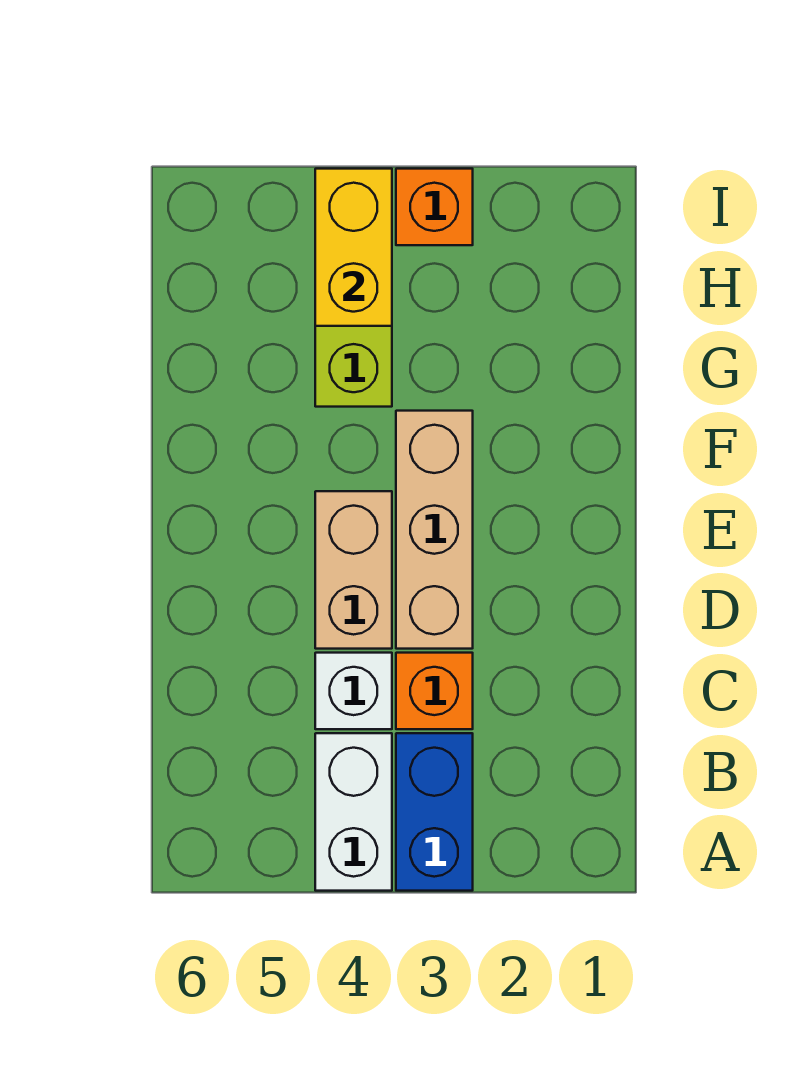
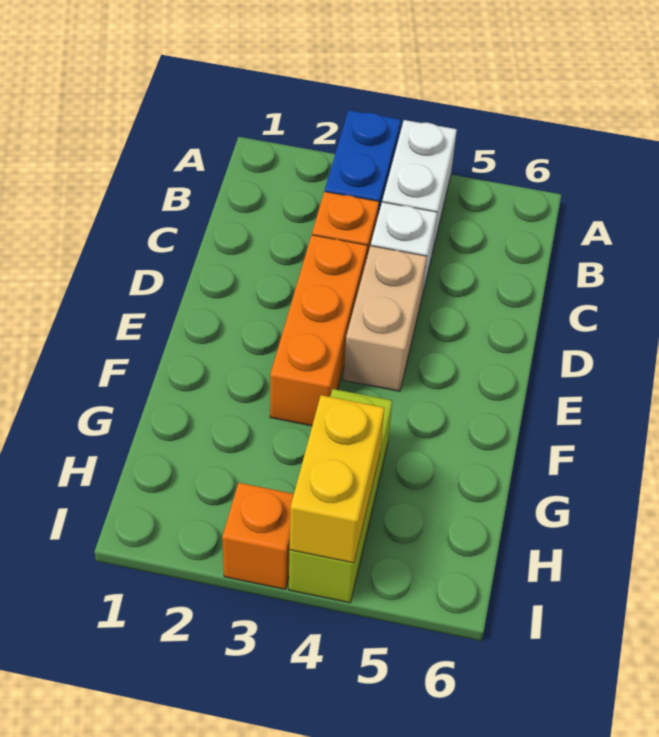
tan brick D3:F3 level 1 -> orange brick D3:F3 level 1

